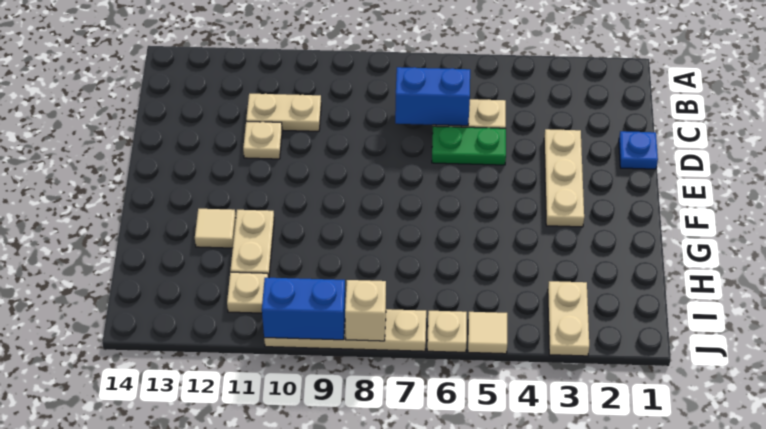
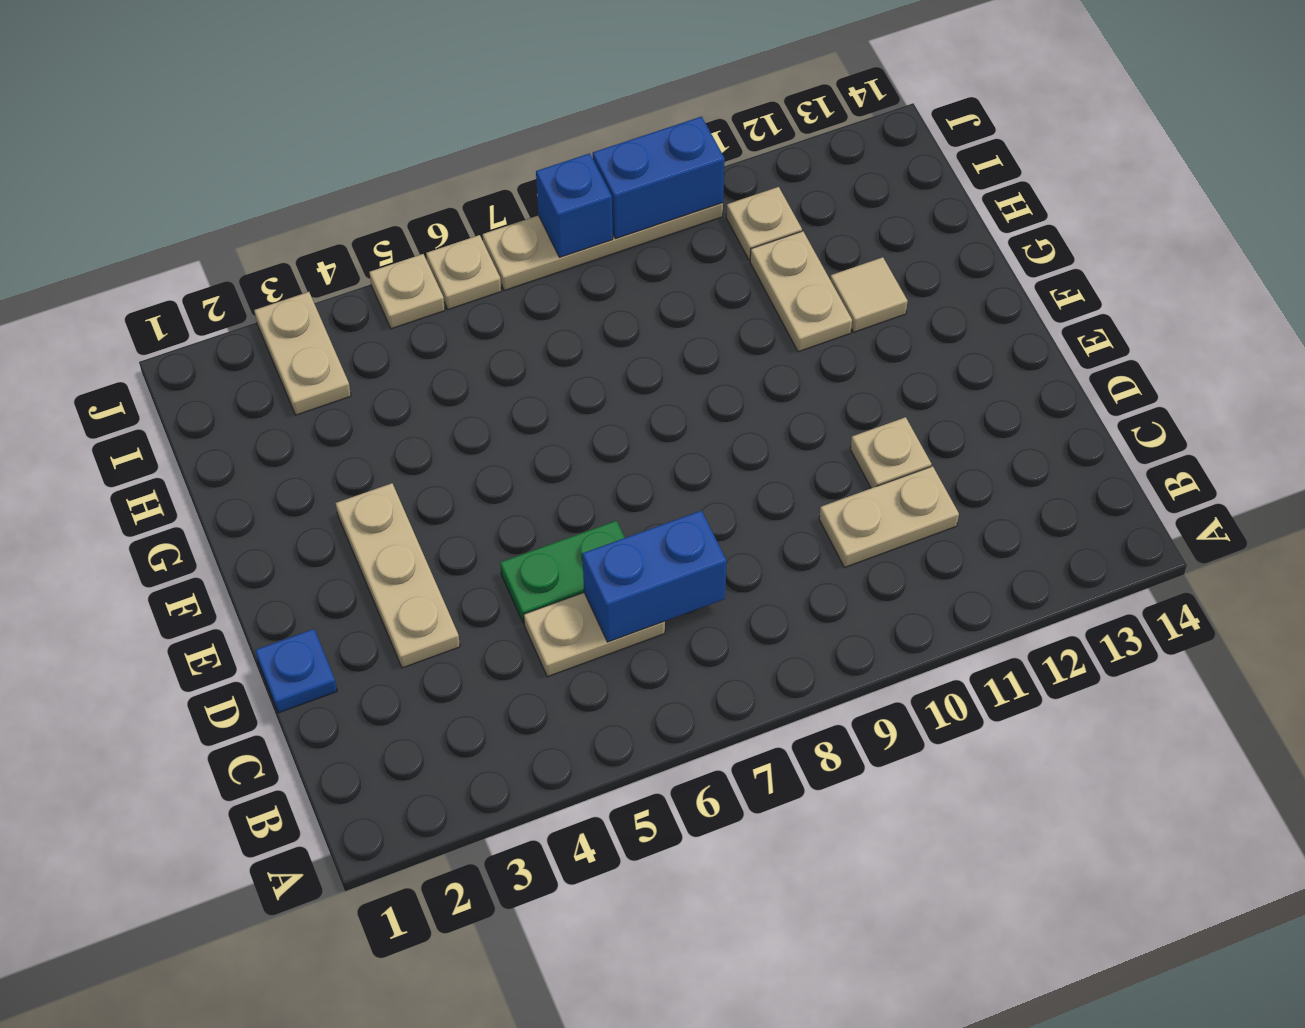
tan tile J5 level 1 -> tan plate J5 level 1
tan brick J8 level 2 -> blue brick J8 level 2

